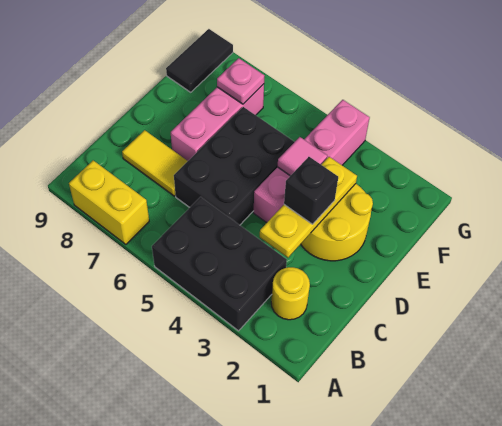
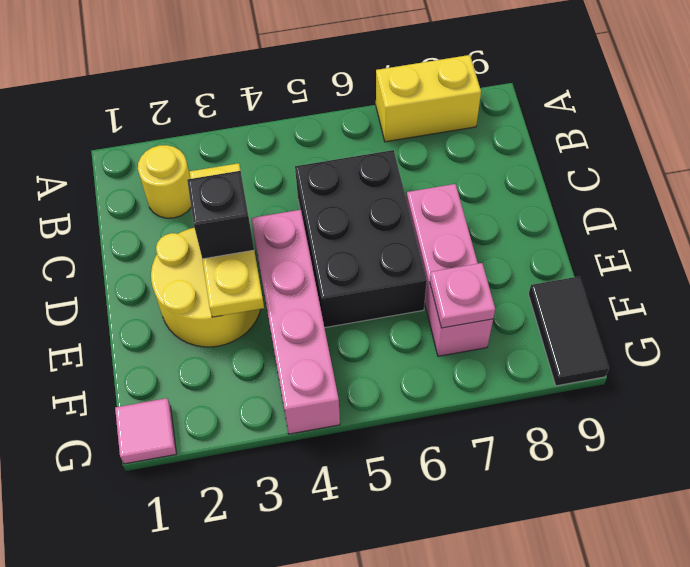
black brick A3:B5 level 1 -> none
yellow tile C7:C8 level 1 -> none
pink tile E4 level 2 -> pink tile G1 level 1

